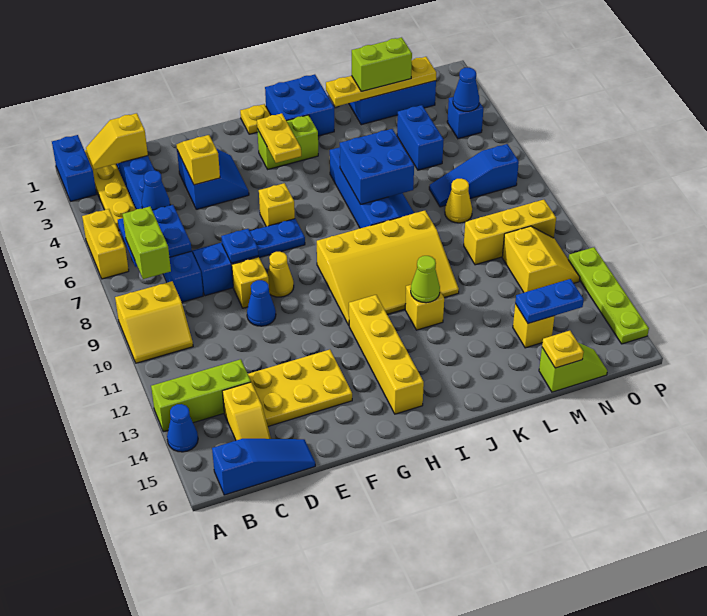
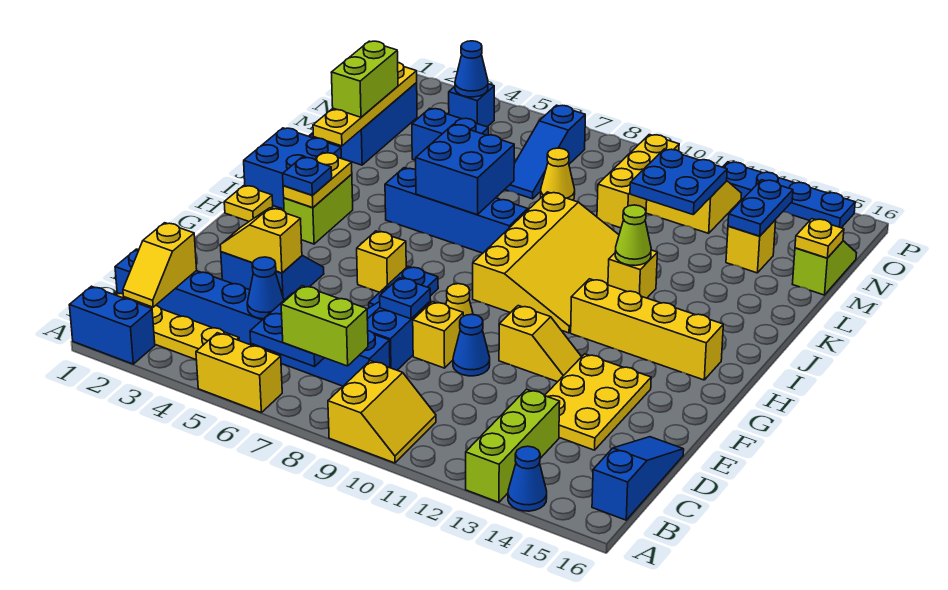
yellow slope C14:C15 level 1 top 14 -> yellow slope F11:F12 level 1 top 11
yellow plate H3:H4 level 2 -> yellow plate H3:I3 level 2
none -> blue plate H3 level 3
none -> blue plate M11:N12 level 2
lime plate P12:P15 level 1 -> blue plate P12:P15 level 1

